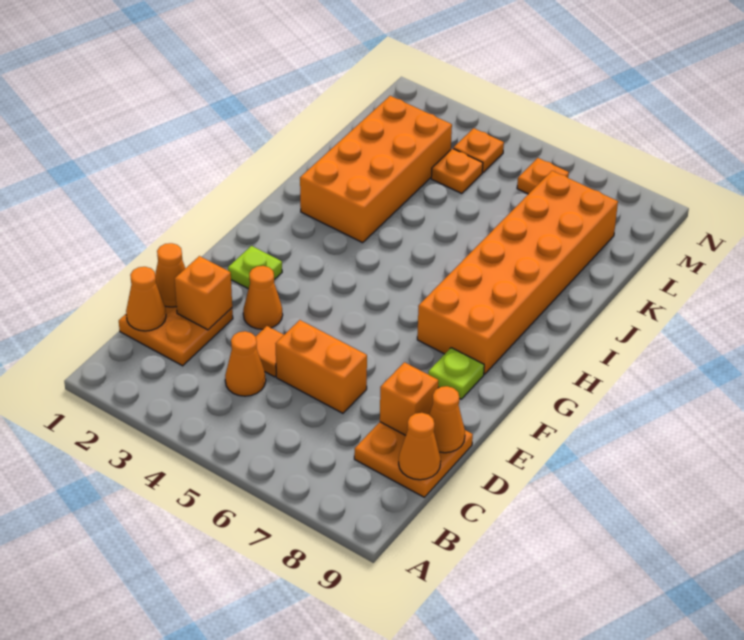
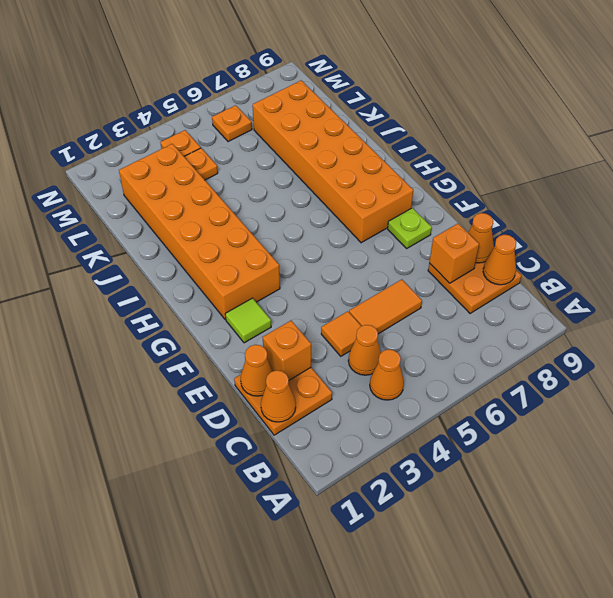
orange brick D5:D6 level 1 -> orange tile D5:D6 level 1
orange cone E3 level 1 -> orange cone B4 level 1
lime plate F2 level 1 -> lime tile F2 level 1
orange brick I2:L3 level 1 -> orange brick G2:L3 level 1

